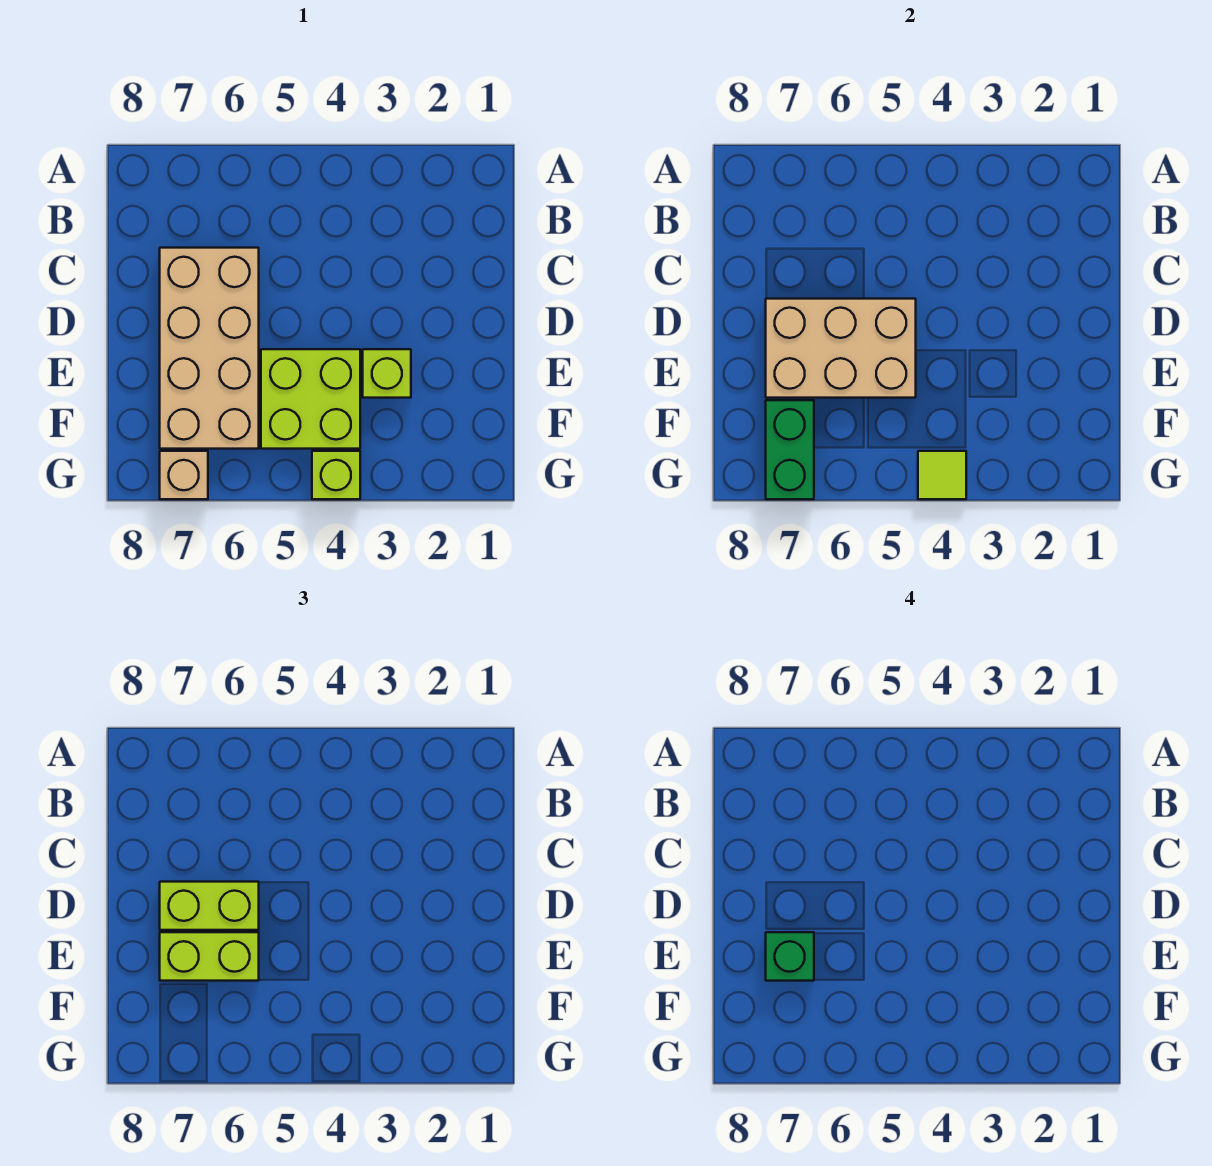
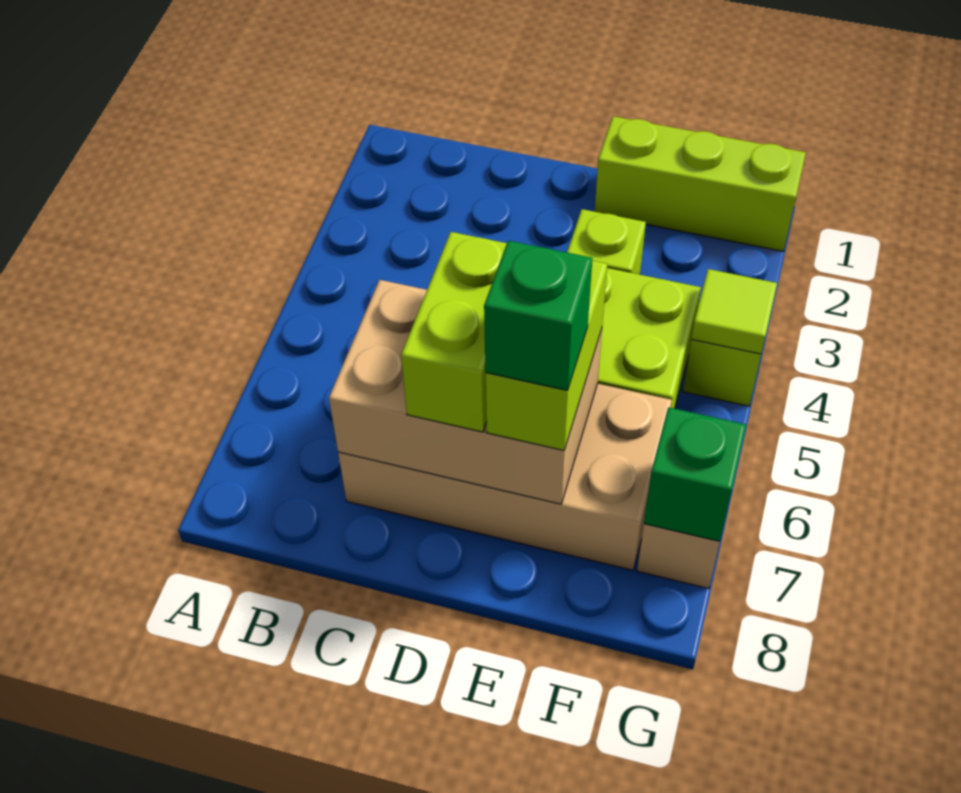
tan brick D5:E7 level 2 -> tan brick C6:E7 level 2
none -> lime brick E1:G1 level 1
green brick F7:G7 level 2 -> green brick G7 level 2

